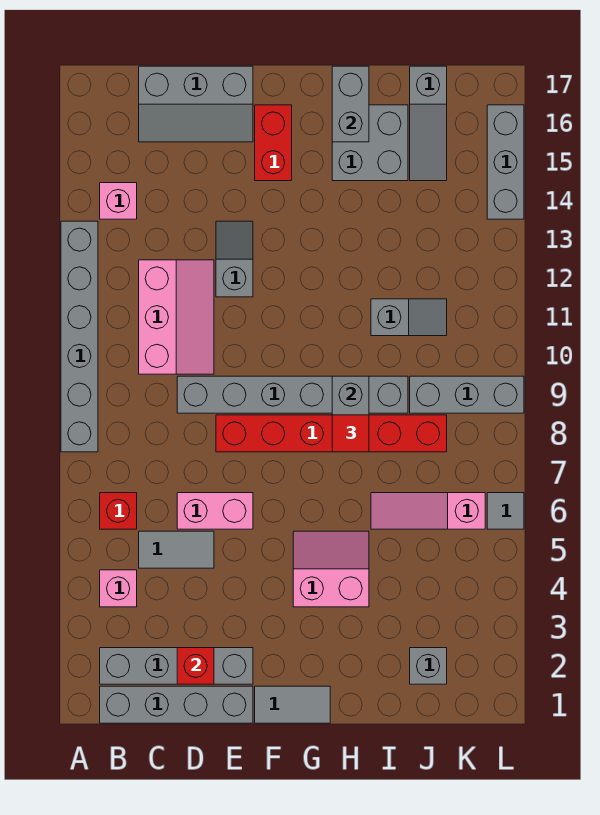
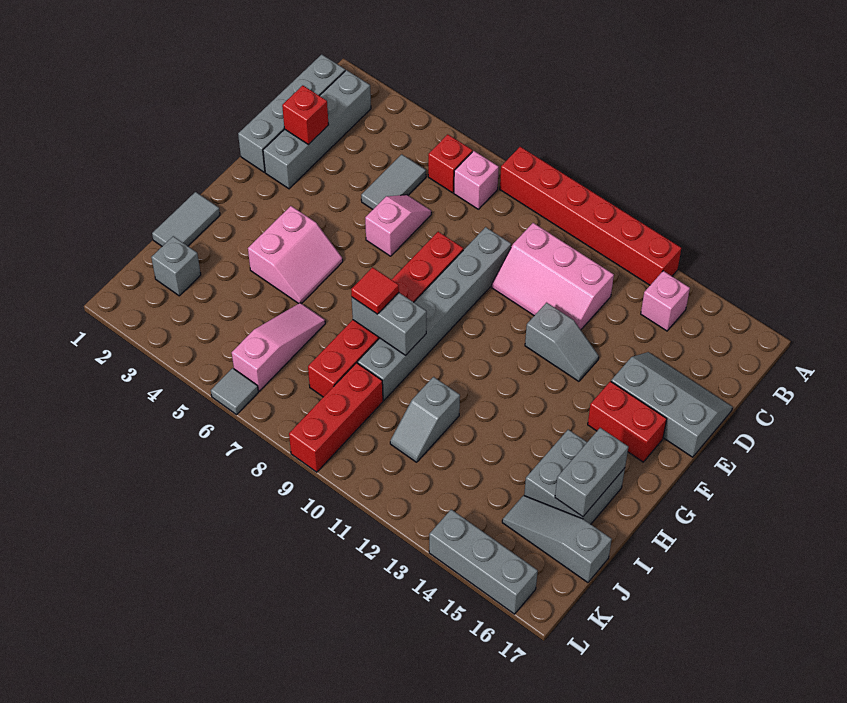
grey brick A8:A13 level 1 -> red brick A8:A13 level 1
pink brick B4 level 1 -> pink brick B7 level 1
grey slope C16:E17 level 1 top 17 -> grey slope D15:E17 level 1 top E
pink brick D6:E6 level 1 -> pink slope D6:E6 level 1 top E
grey tile F1:G1 level 1 -> grey tile H1:I1 level 1
grey brick H16:H17 level 2 -> grey brick H16:I16 level 2
grey brick J9:L9 level 1 -> red brick J9:L9 level 1

